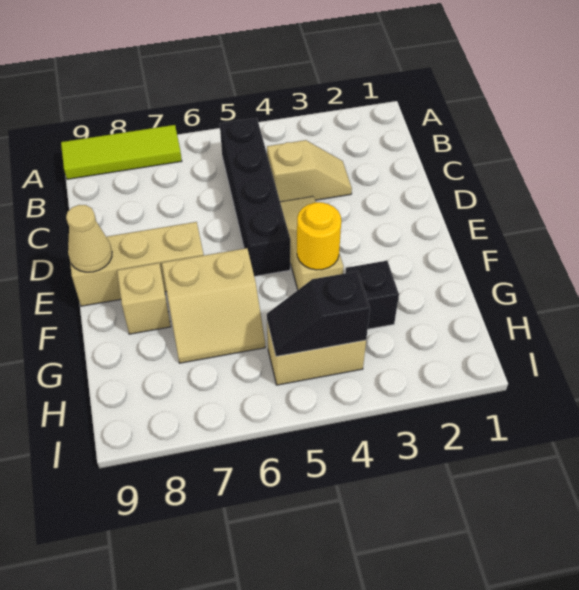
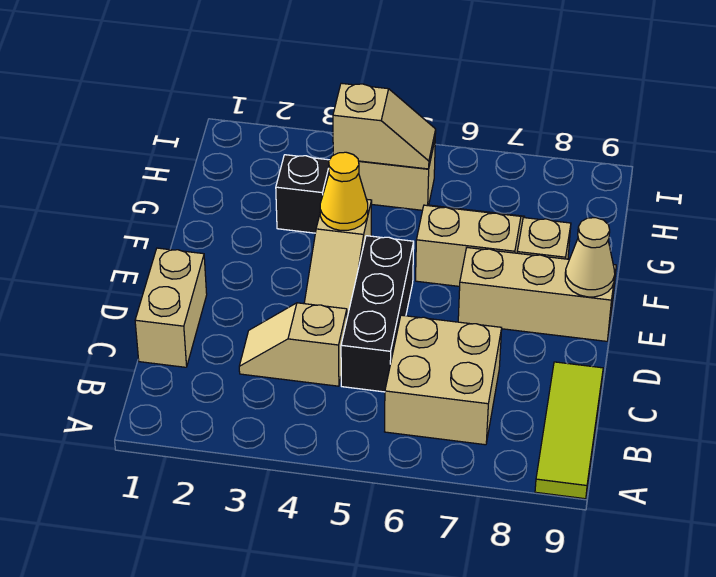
lime tile A7:A9 level 1 -> lime tile A9:C9 level 1
black brick B5:E5 level 1 -> black brick C5:E5 level 1
none -> tan brick B6:C7 level 1
none -> tan brick C1:D1 level 1
yellow round brick F4 level 2 -> yellow cone F4 level 2
black slope H4:H5 level 2 top 4 -> tan slope H4:H5 level 2 top 4

